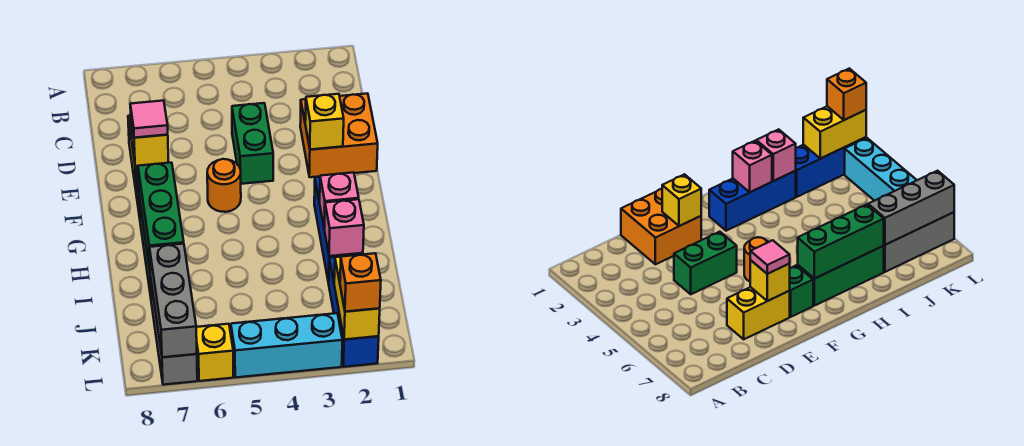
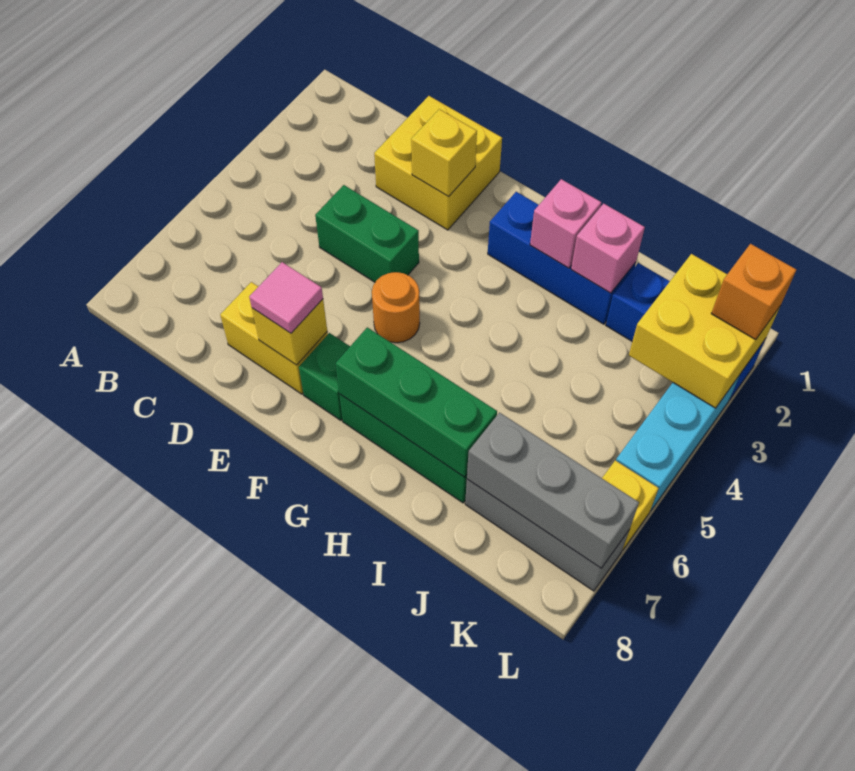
orange brick D1:E2 level 1 -> yellow brick D1:E2 level 1
yellow brick K2:L2 level 2 -> yellow brick K2:L3 level 2

